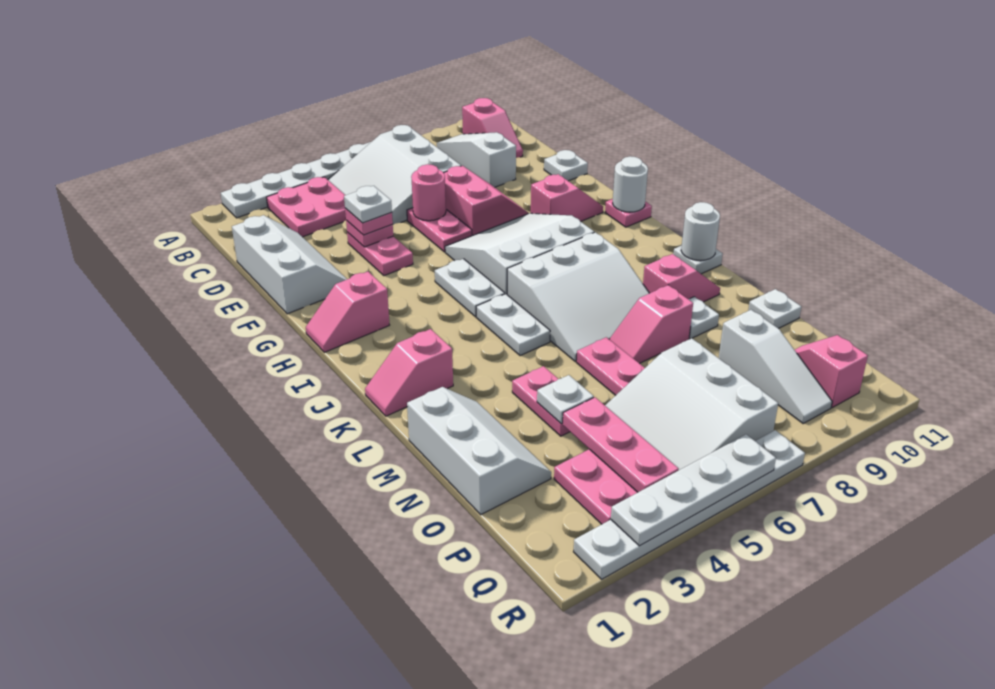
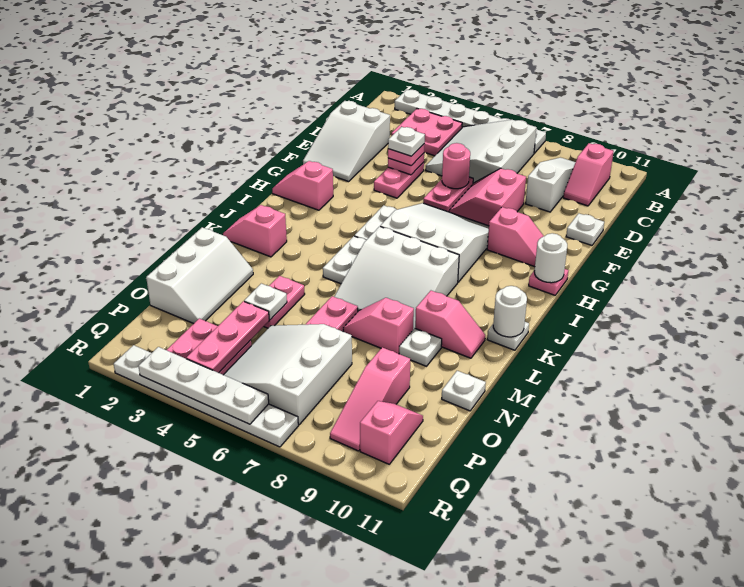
white slope D1:F2 level 1 top 1 -> white slope D1:F2 level 1 top D
pink slope E7:F8 level 1 top 7 -> pink slope E7:F8 level 1 top 8
white slope O9:Q9 level 1 top O -> pink slope O9:Q9 level 1 top O

